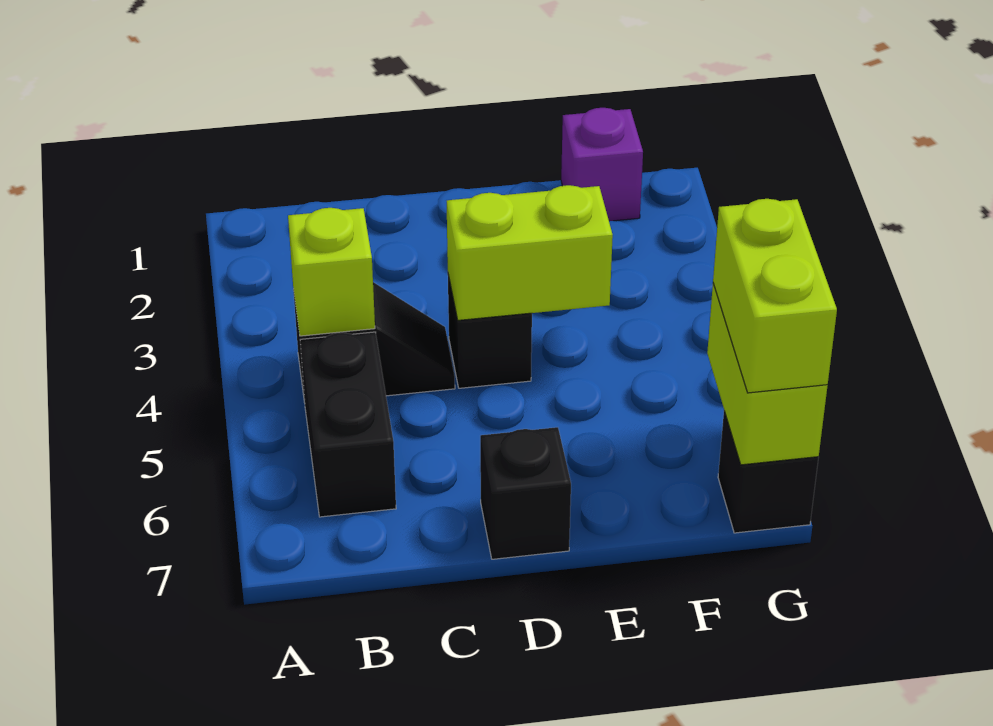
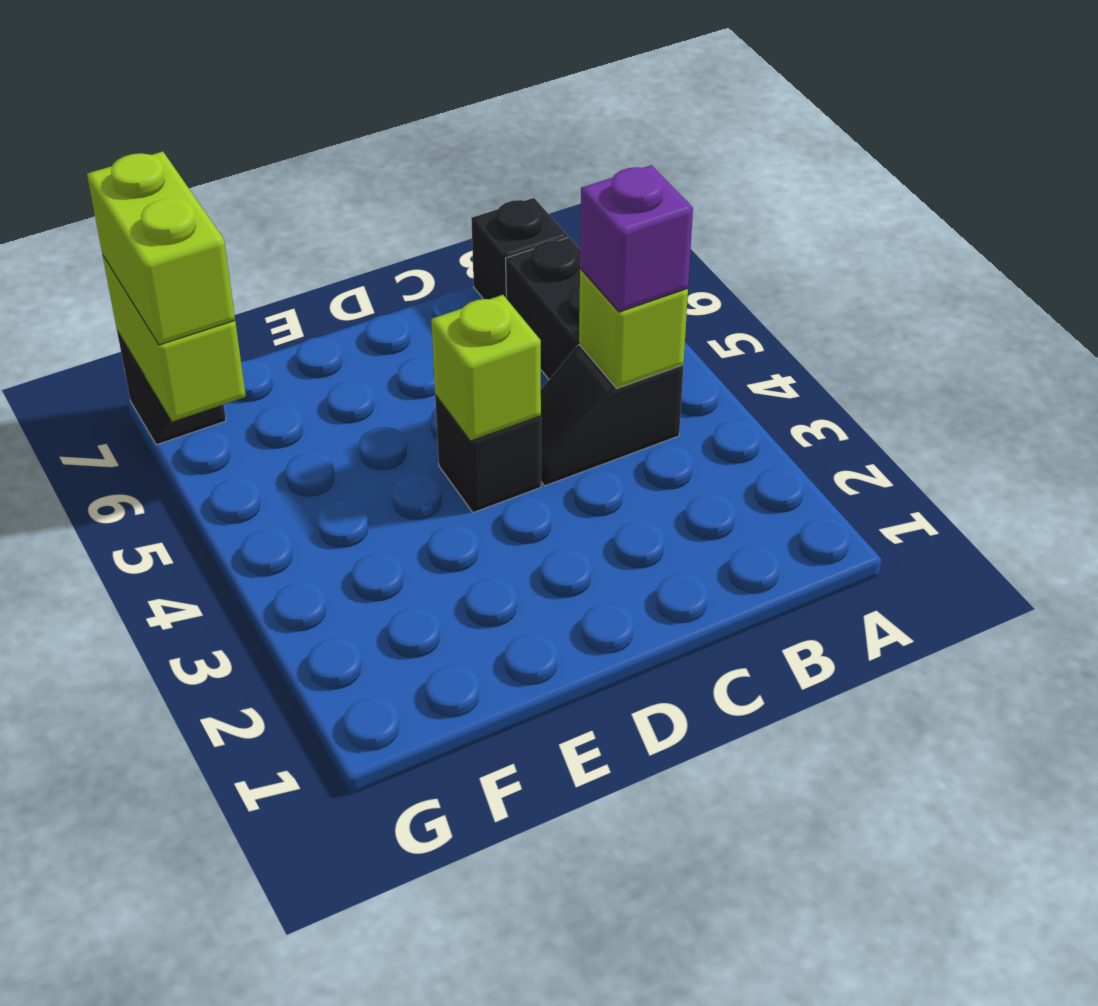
lime brick D4:E4 level 2 -> lime brick D4 level 2
black brick D7 level 1 -> black brick B7 level 1
purple brick F1 level 1 -> purple brick B4 level 3

